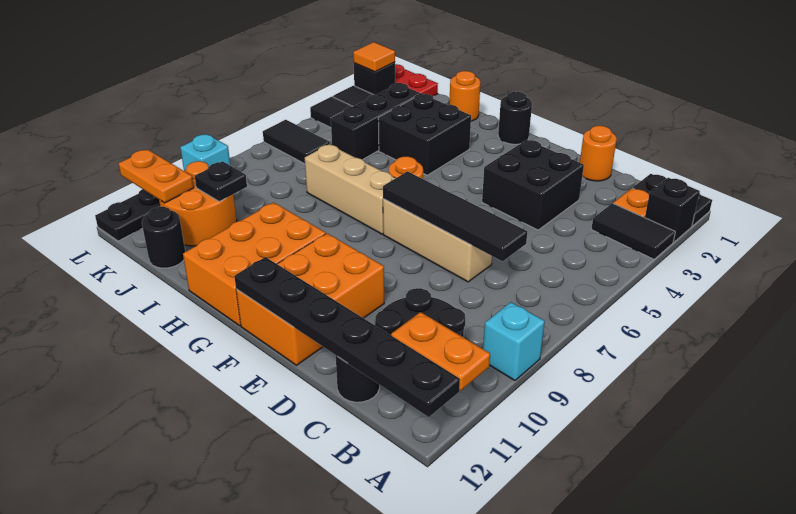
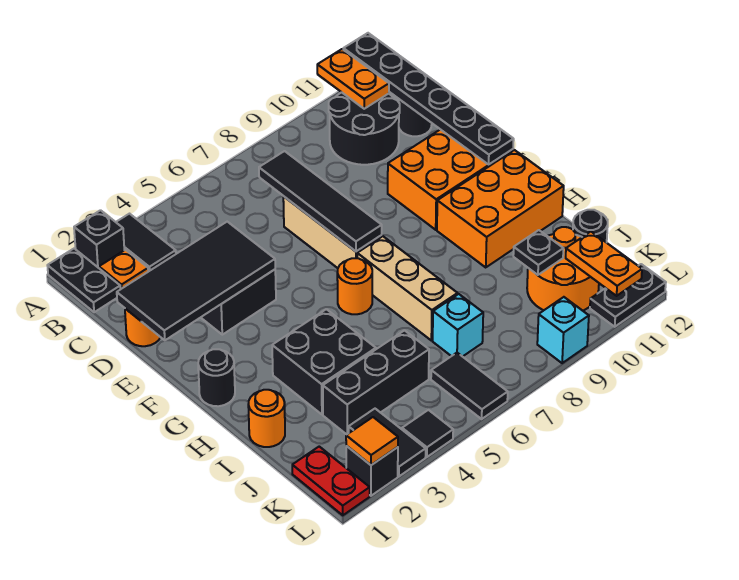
cyan brick A9 level 1 -> cyan brick J7 level 1
none -> black tile D1:E4 level 2

